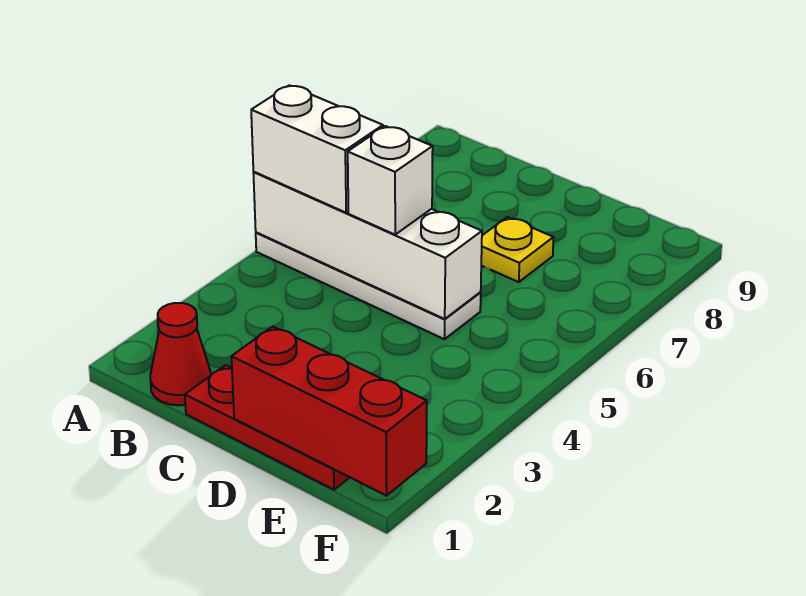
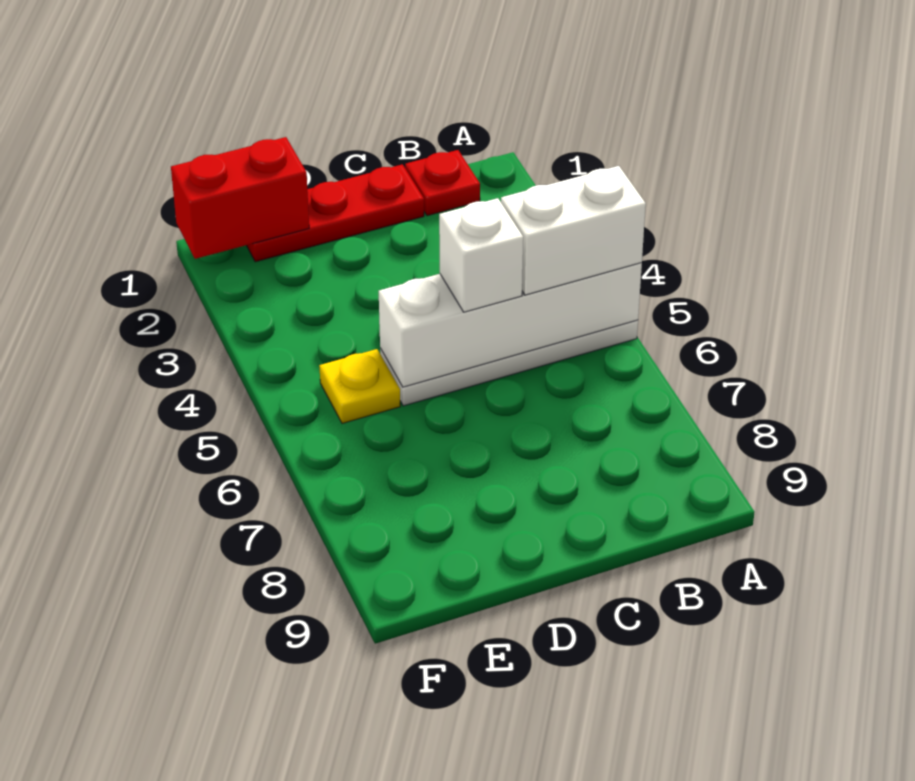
red cone B1 level 1 -> red plate B1 level 1
red brick D1:F1 level 2 -> red brick E1:F1 level 2
yellow plate D7 level 1 -> yellow plate E5 level 1

